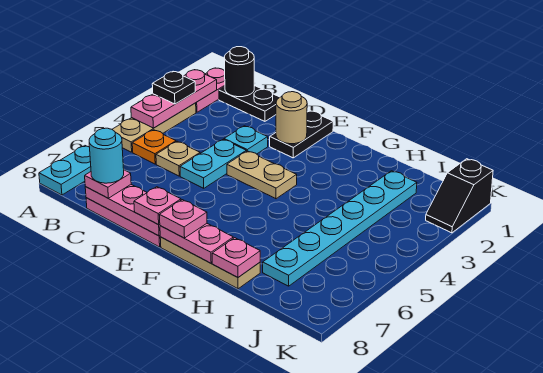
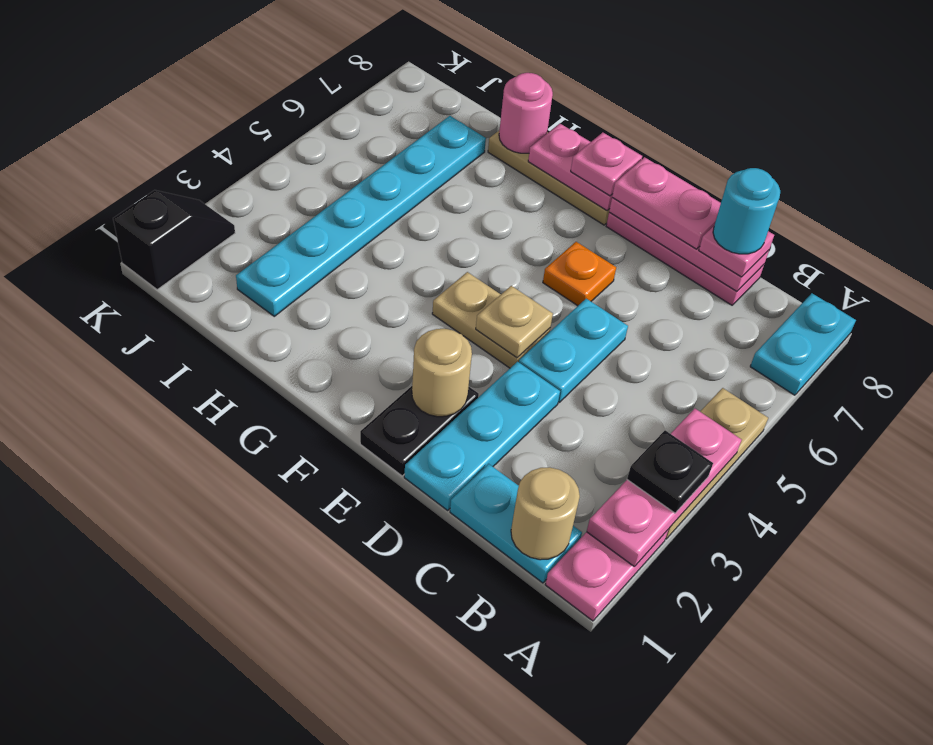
black plate B1:C1 level 1 -> cyan plate B1:C1 level 1
black round brick B1 level 2 -> tan round brick B1 level 2
orange plate B5 level 1 -> orange plate E6 level 1
tan plate C5 level 1 -> tan plate E4 level 2
cyan plate D3 level 1 -> cyan plate D1:D3 level 1
pink plate E8 level 3 -> pink plate D8:E8 level 3
pink plate H8 level 2 -> pink round brick H8 level 2

